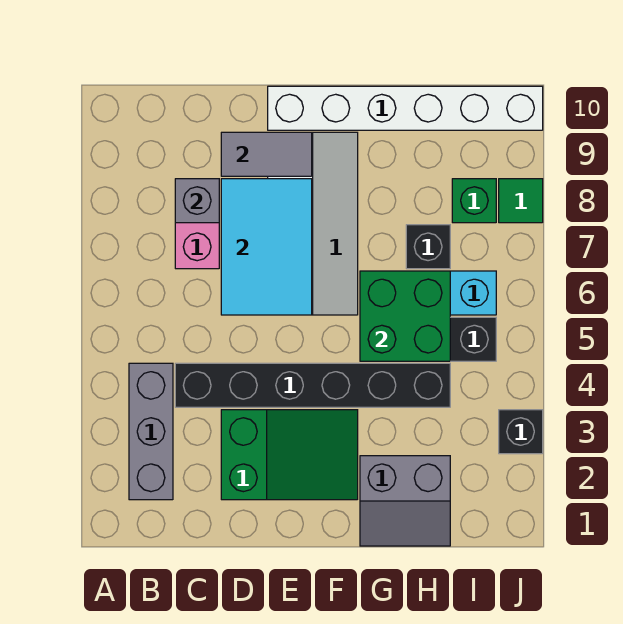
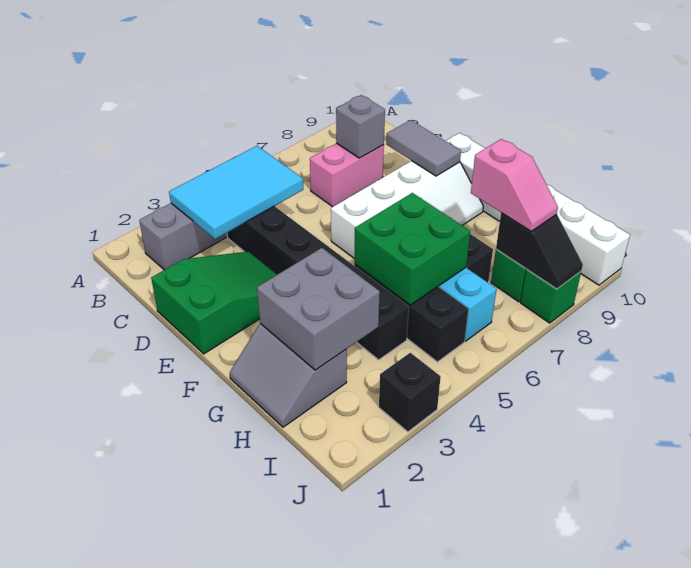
green slope D2:F3 level 1 top D -> green slope D1:E3 level 1 top 1
cyan tile D6:E8 level 2 -> cyan tile B3:C5 level 2
none -> grey brick G2:H3 level 2
none -> pink slope H8:I8 level 3 top H
none -> black slope I8:J8 level 2 top I
green tile J8 level 1 -> green brick J8 level 1

